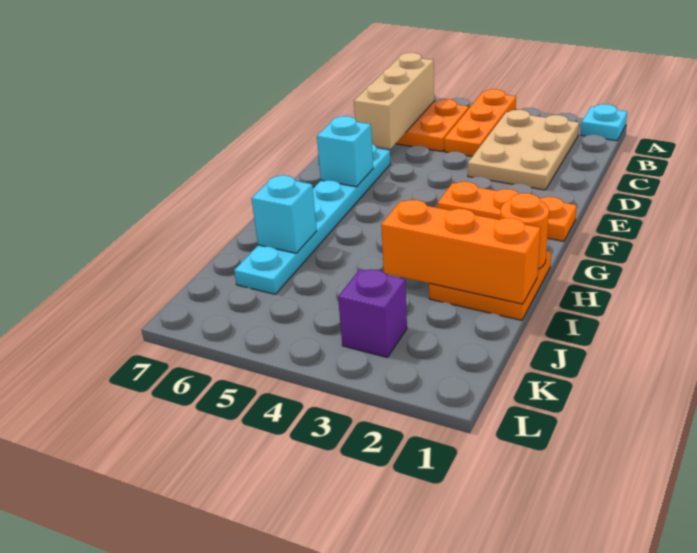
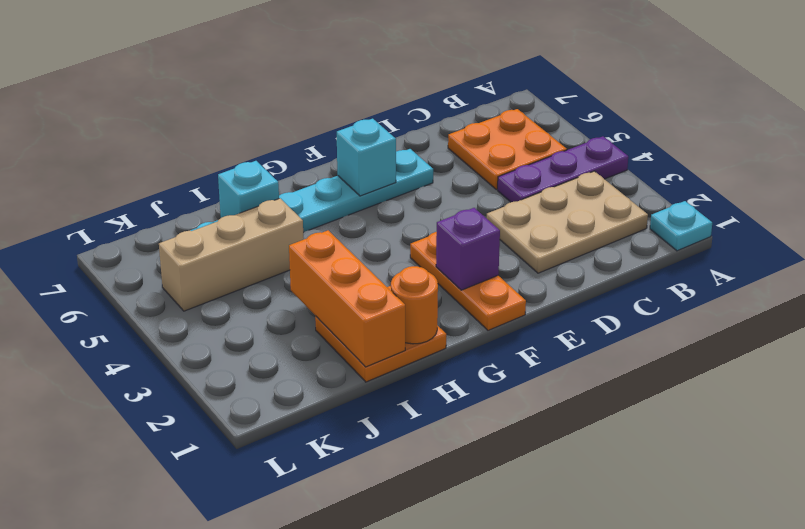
orange plate A4:C4 level 1 -> purple plate A4:C4 level 1
tan brick B6:D6 level 2 -> tan brick I5:K5 level 1
purple brick K3 level 1 -> purple brick F2 level 2

